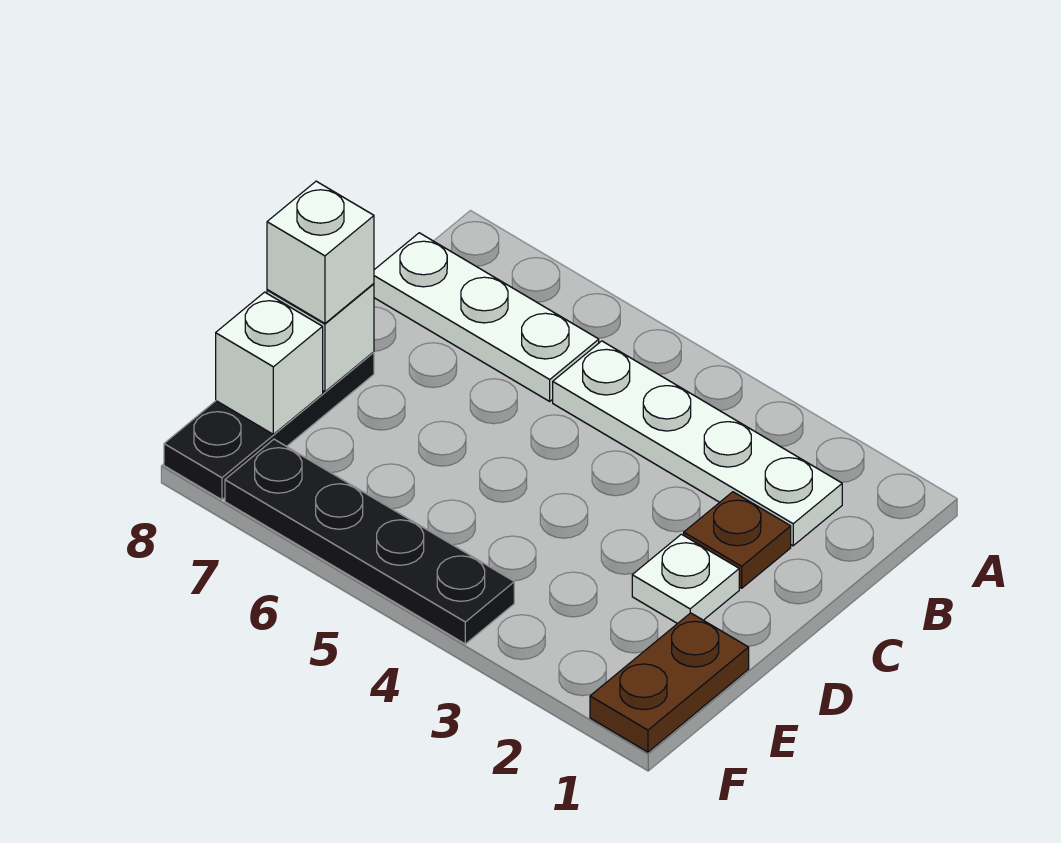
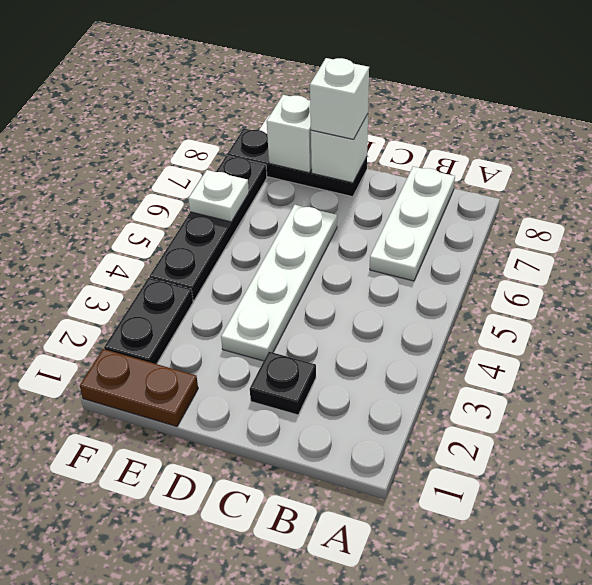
white plate B2:B5 level 1 -> white plate D3:D6 level 1
brown plate C2 level 1 -> black plate C2 level 1
white plate D2 level 1 -> white plate F6 level 2
none -> black plate F2:F3 level 1

